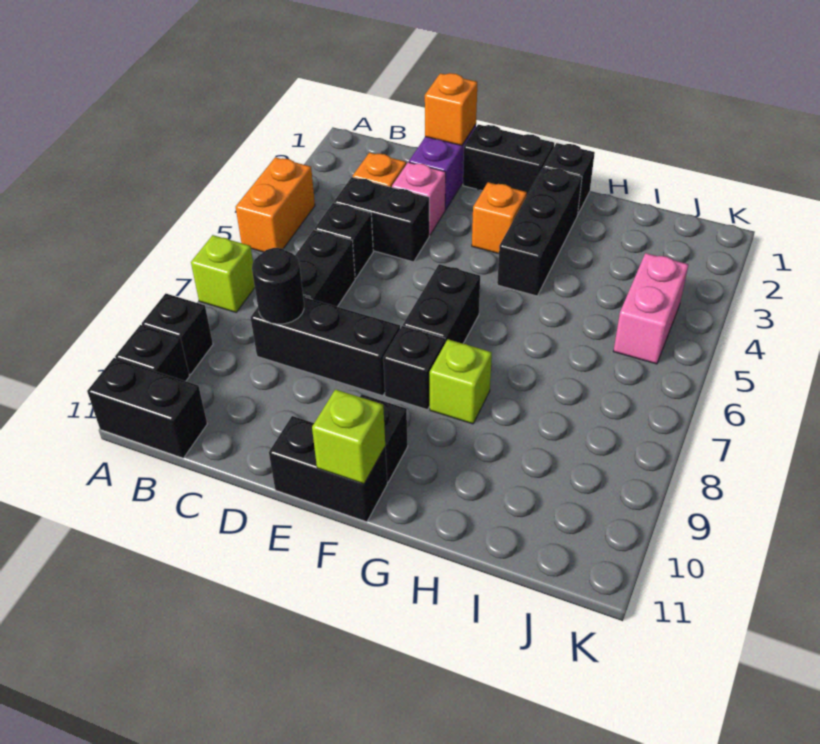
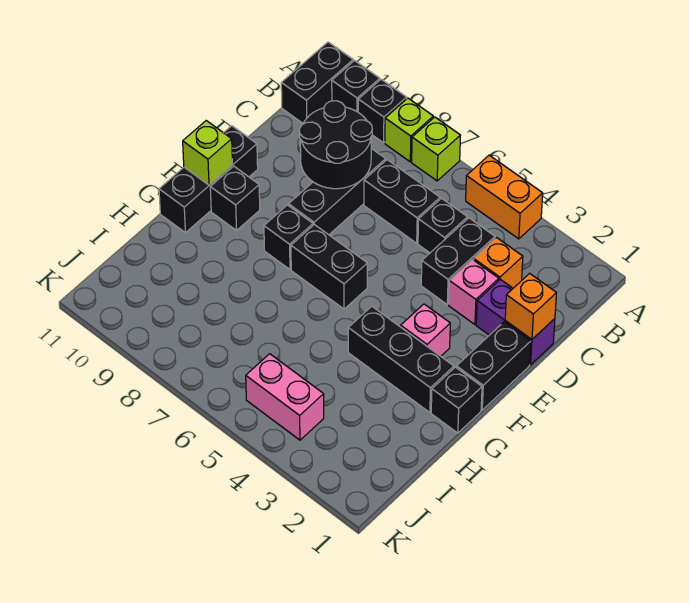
black round brick C8 level 2 -> black round brick C8:D9 level 2
black brick E11:F11 level 1 -> black brick E11:G11 level 1
orange brick F3 level 1 -> pink brick F3 level 1
lime brick G8 level 1 -> lime brick A8 level 1

